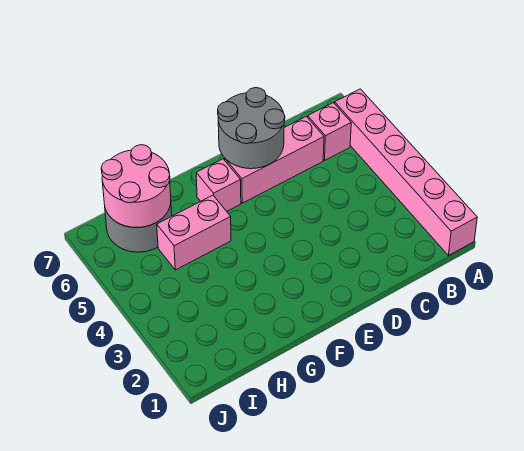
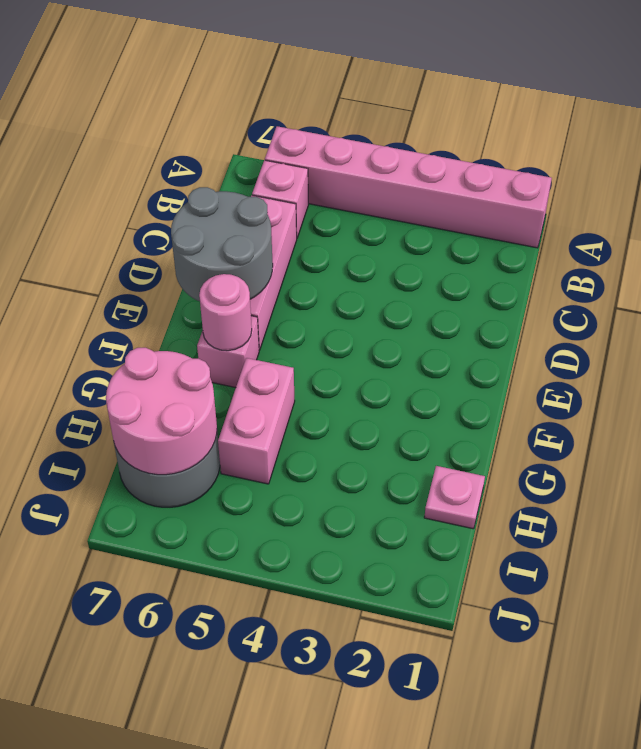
none -> pink round brick F6 level 2
none -> pink plate H1 level 1

